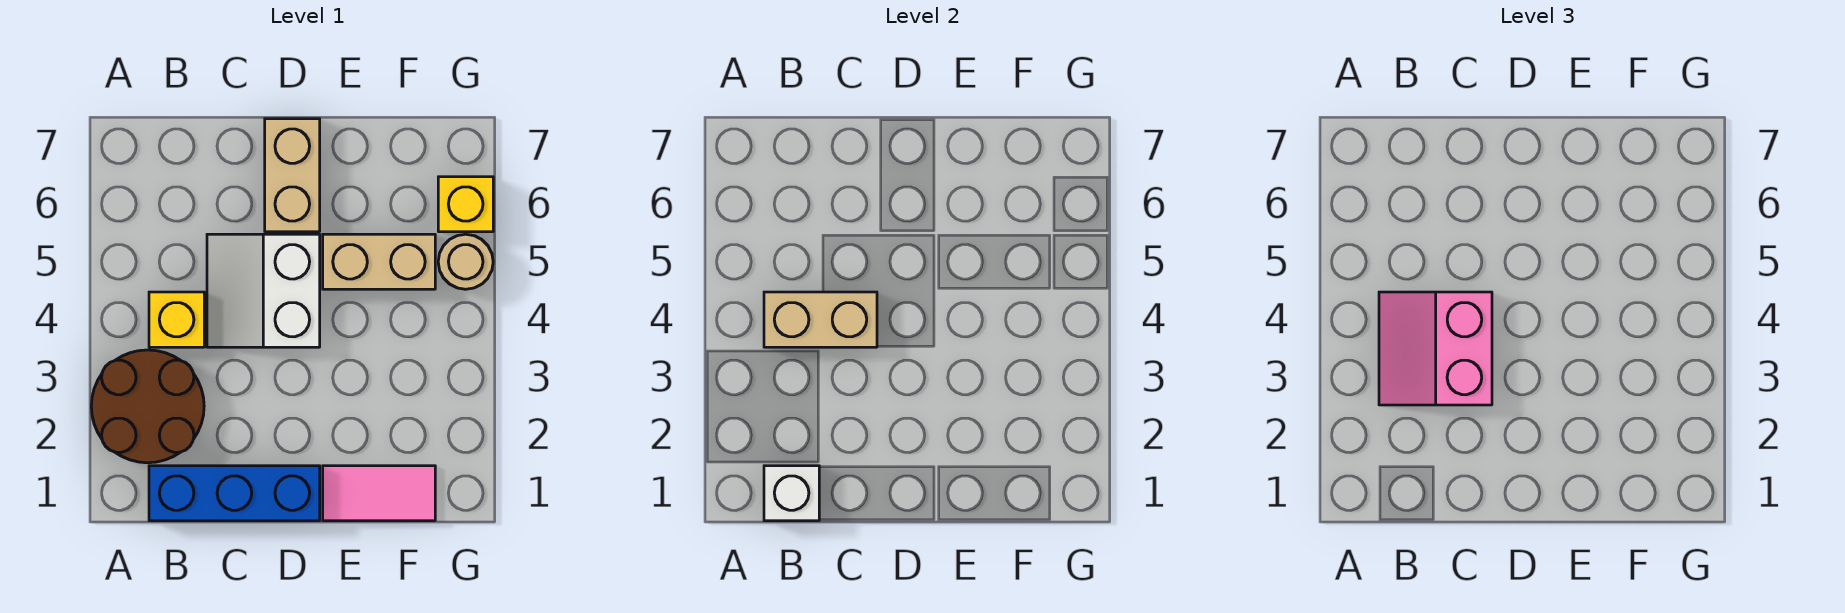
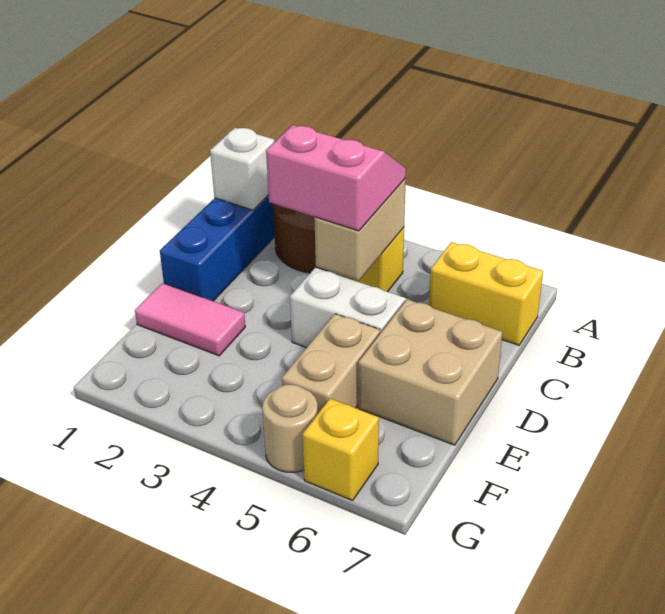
none -> yellow brick B6:B7 level 1
tan brick D6:D7 level 1 -> tan brick D6:E7 level 1
pink tile E1:F1 level 1 -> pink tile E1:E2 level 1

